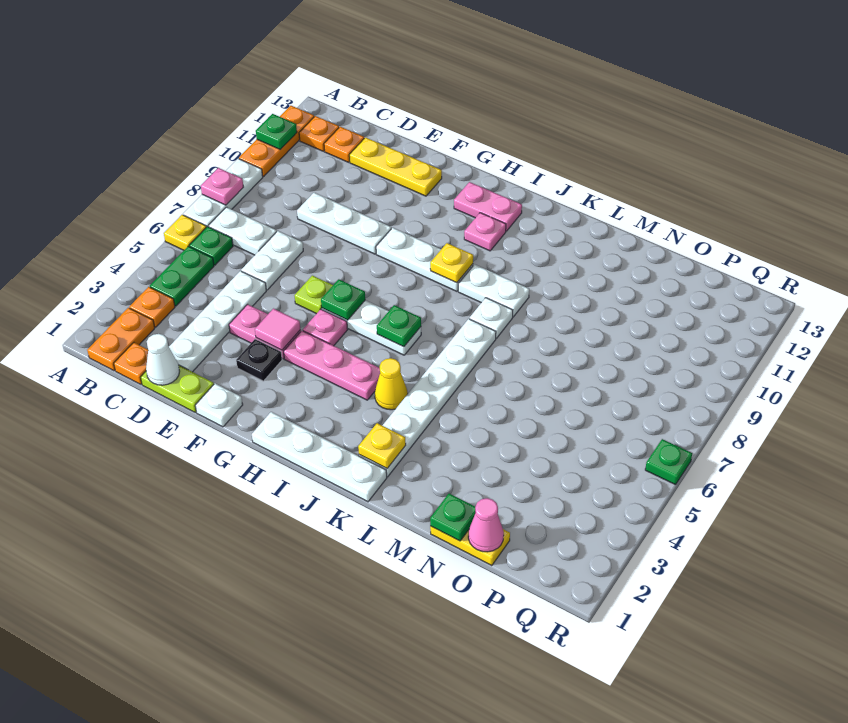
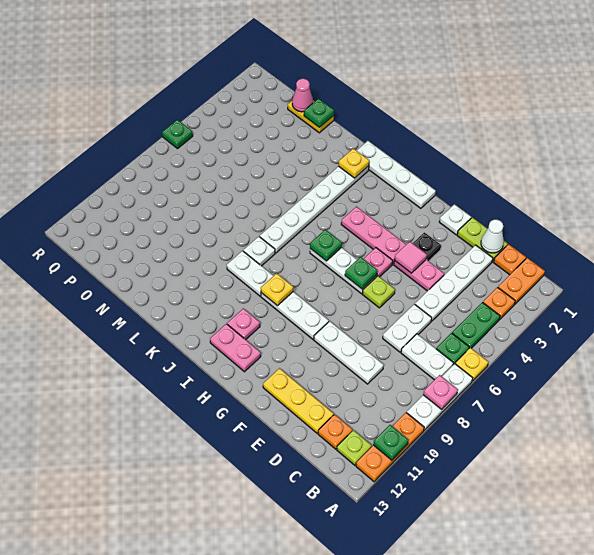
orange plate B12 level 1 -> lime plate B12 level 1
yellow cone J4 level 1 -> none

